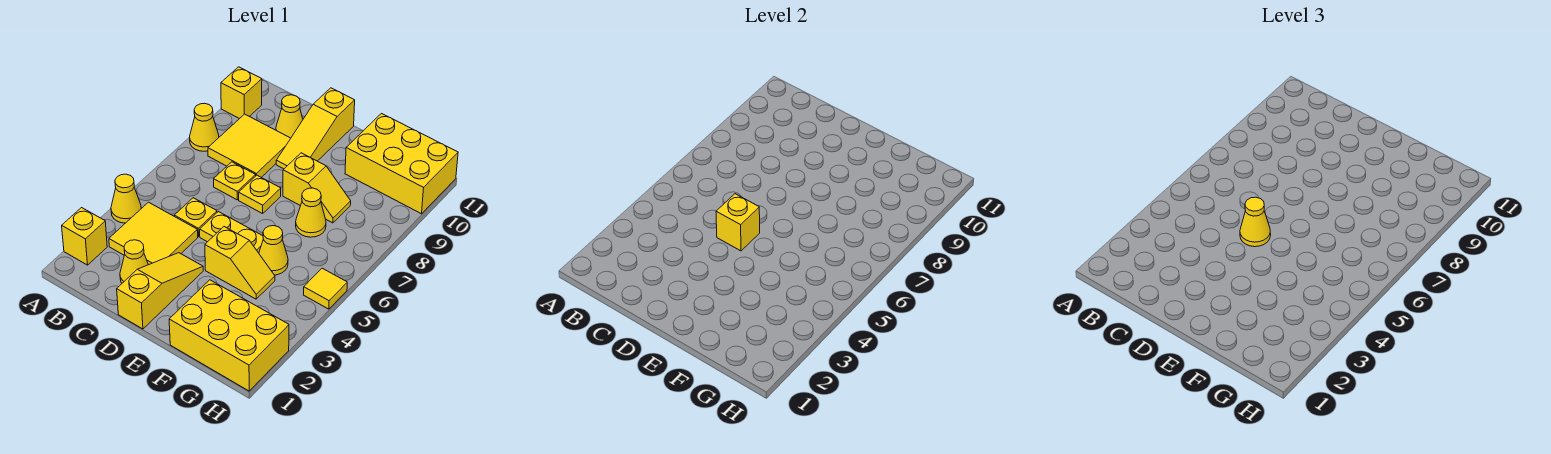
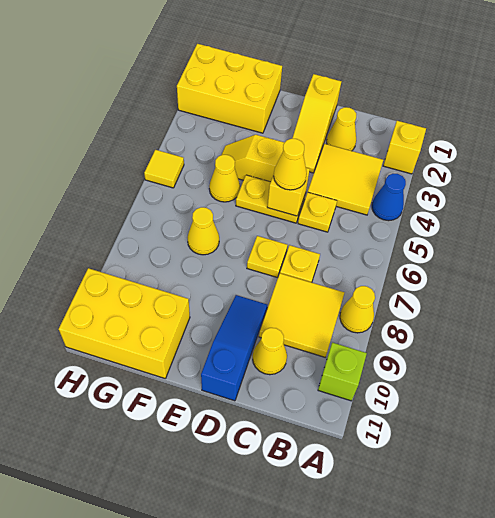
yellow cone A4 level 1 -> blue cone A4 level 1
yellow brick A10 level 1 -> lime brick A10 level 1
yellow slope D9:D11 level 1 top 11 -> blue slope D9:D11 level 1 top 11
yellow slope E8:F8 level 1 top E -> none

